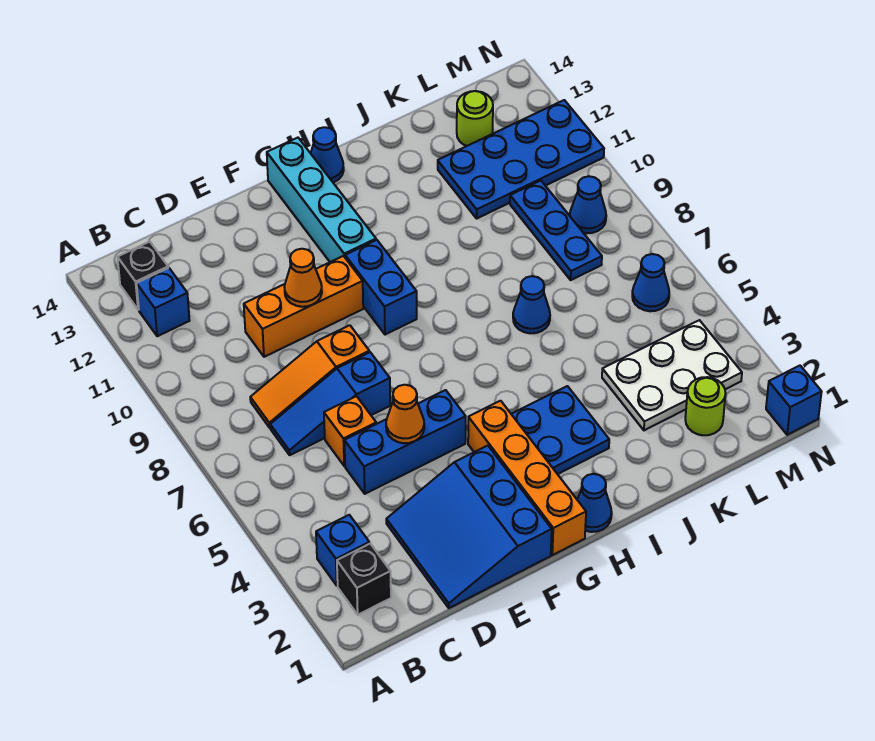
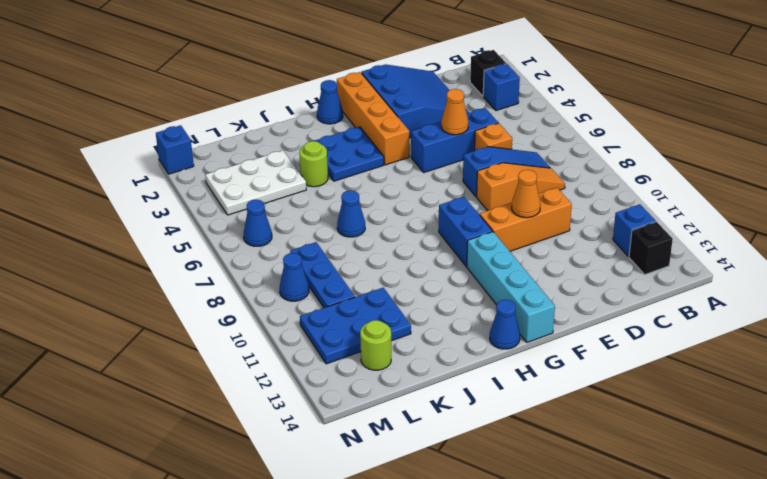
blue plate K11:N12 level 1 -> blue plate K11:M12 level 1
lime round brick L2 level 1 -> lime round brick J4 level 1

